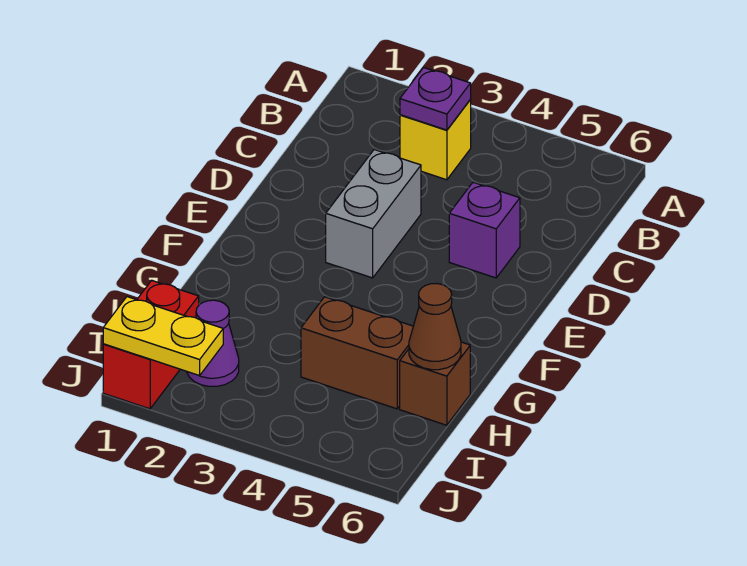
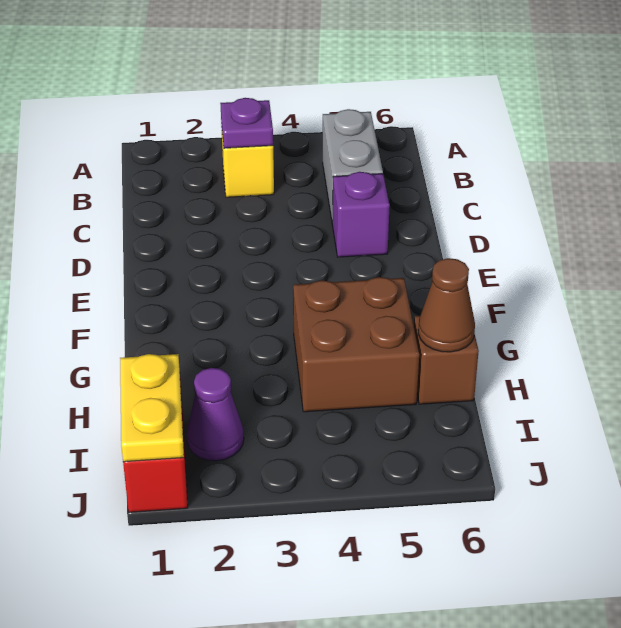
grey brick D3:E3 level 1 -> grey brick B5:C5 level 1
brown brick H4:H5 level 1 -> brown brick G4:H5 level 1
yellow plate J1:J2 level 2 -> yellow plate I1:J1 level 2

